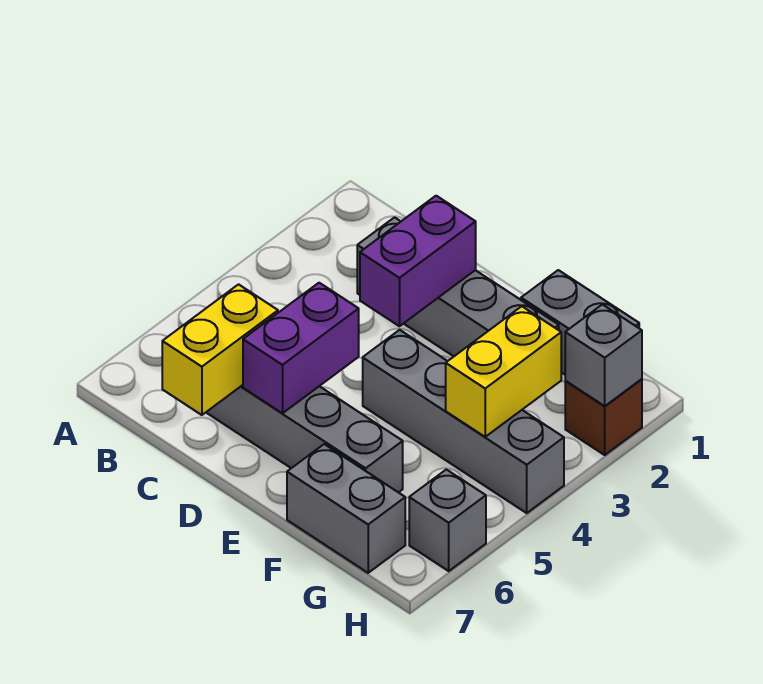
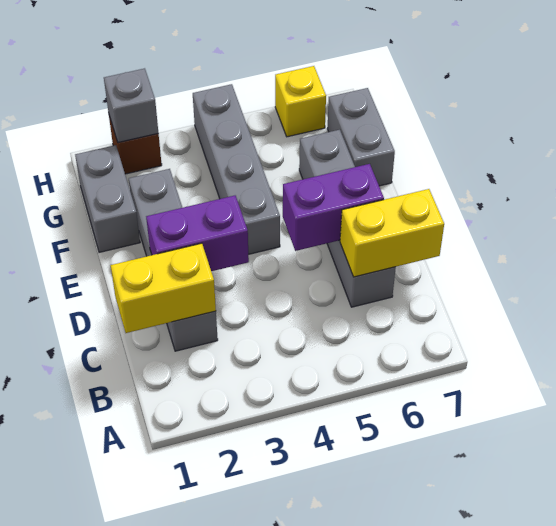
yellow brick G3:G4 level 2 -> yellow brick C1:C2 level 2
grey brick H6 level 1 -> yellow brick H6 level 1

